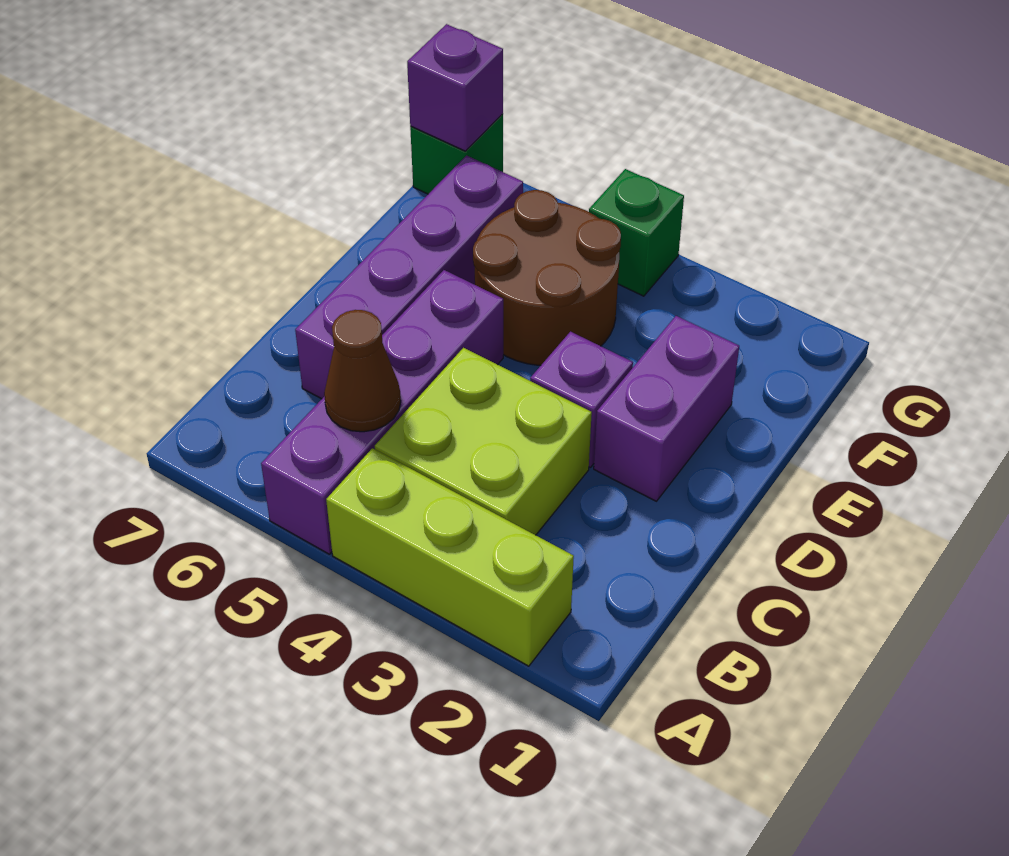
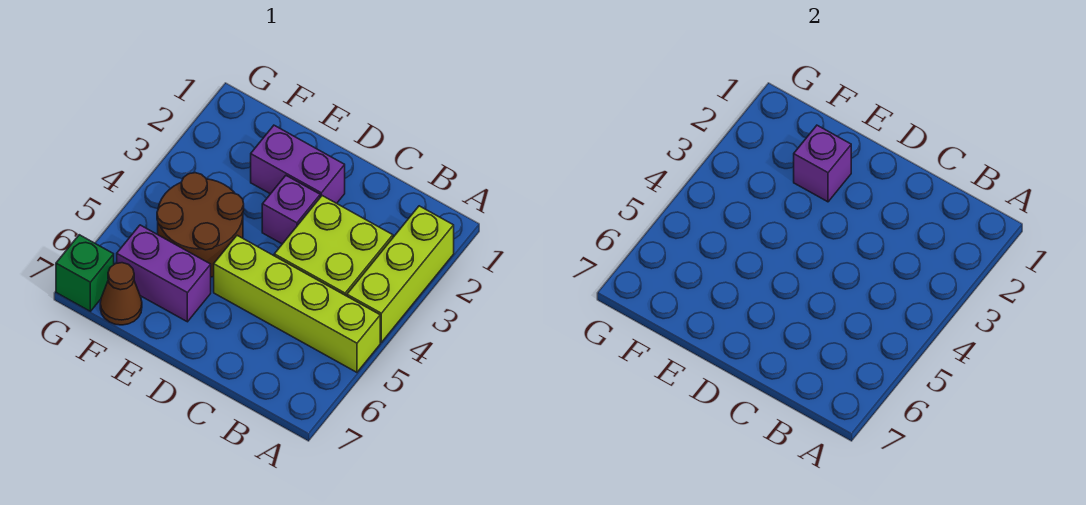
purple brick A5:D5 level 1 -> lime brick A5:D5 level 1
brown cone B5 level 2 -> brown cone F7 level 1
purple brick C6:F6 level 1 -> purple brick E6:F6 level 1
green brick G4 level 1 -> none
purple brick G7 level 2 -> purple brick E2 level 2

